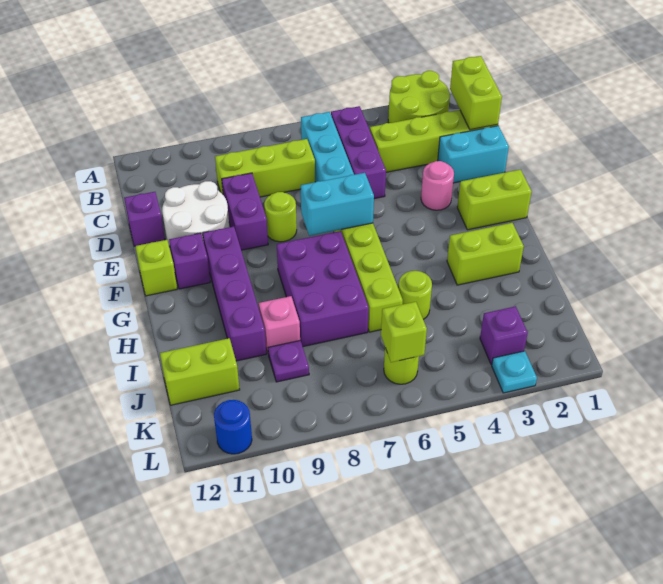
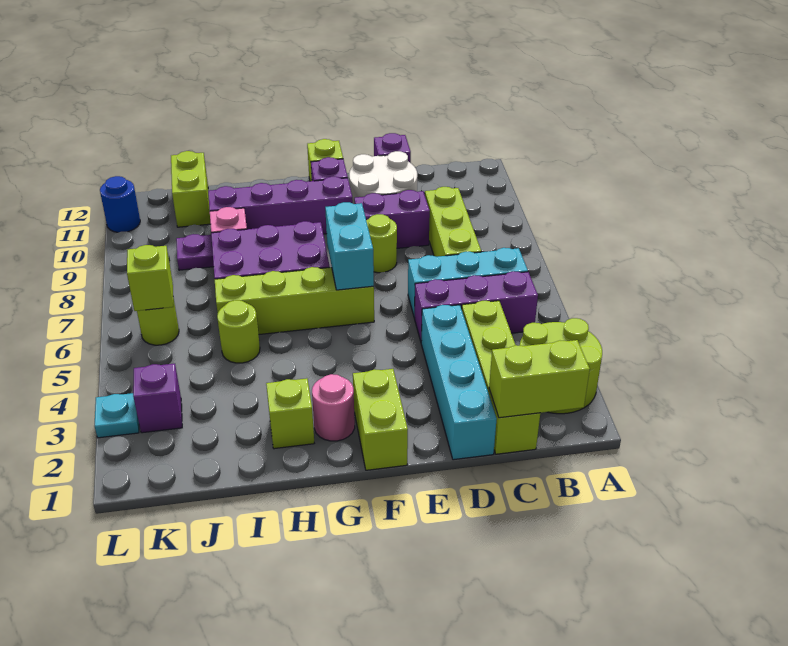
cyan brick D1:D2 level 1 -> cyan brick D1:D4 level 1
pink round brick E3 level 1 -> pink round brick G2 level 1
lime brick H2:H3 level 1 -> lime brick H2 level 1

